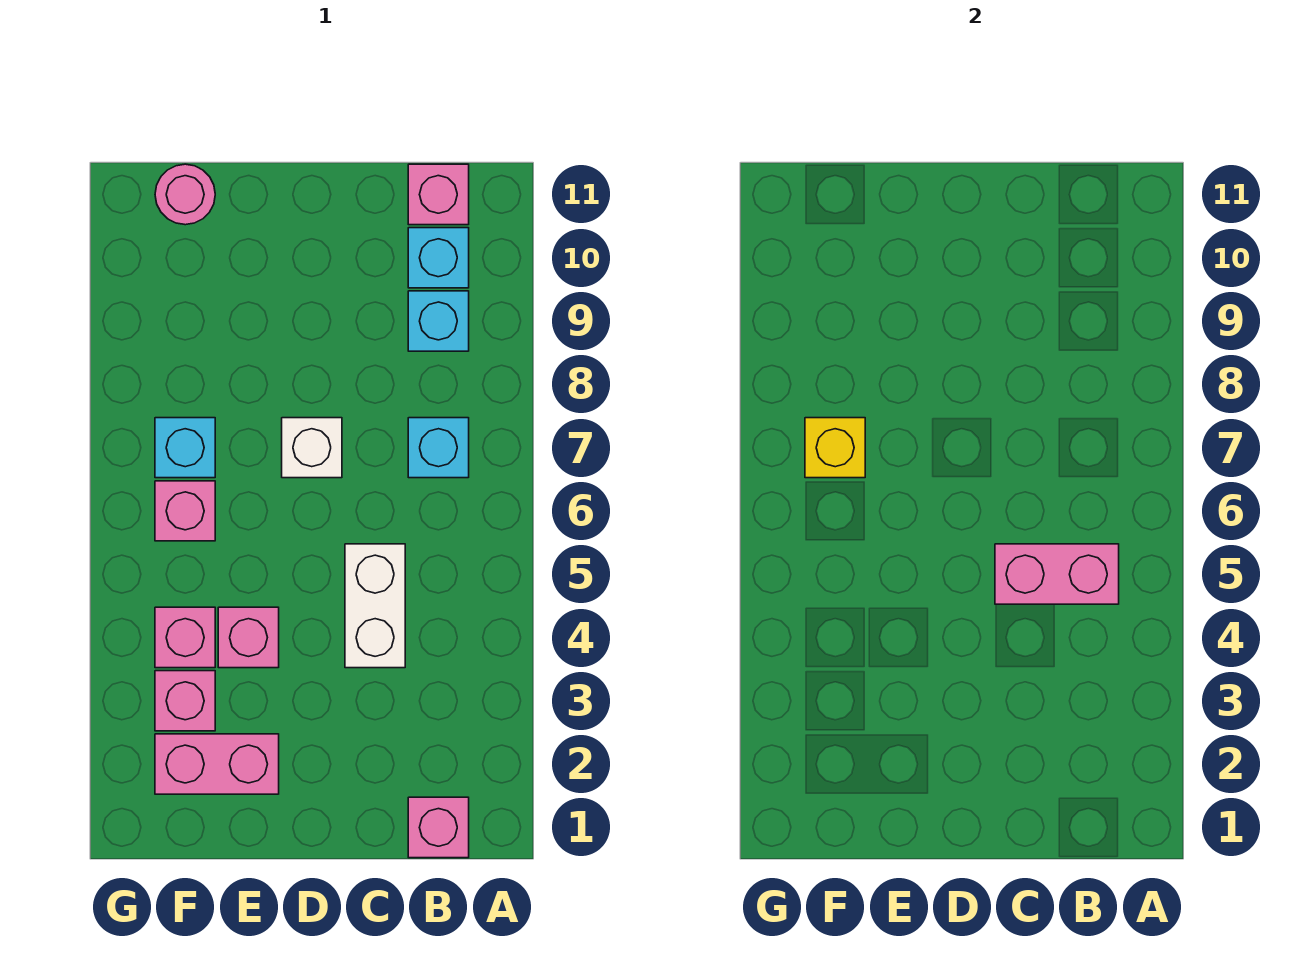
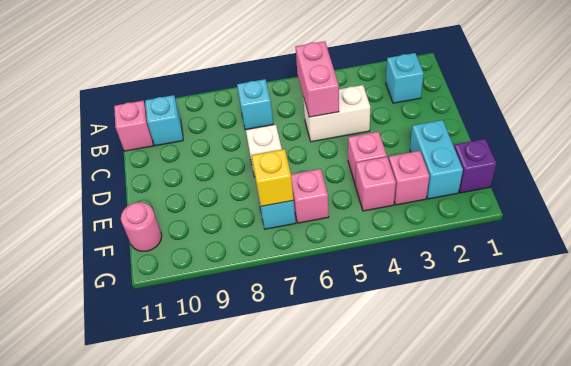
pink brick B1 level 1 -> none
cyan brick B9 level 1 -> cyan brick B2 level 1
pink brick E2:F2 level 1 -> cyan brick E2:F2 level 1
none -> purple brick F1 level 1

